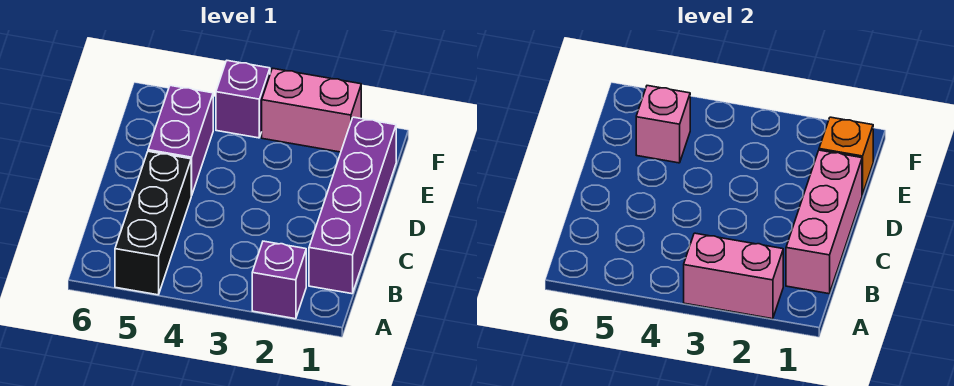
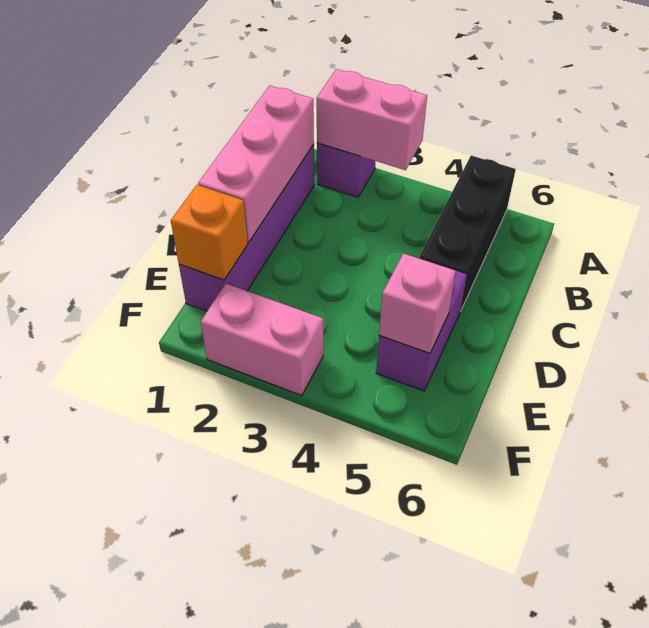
purple brick F4 level 1 -> none

